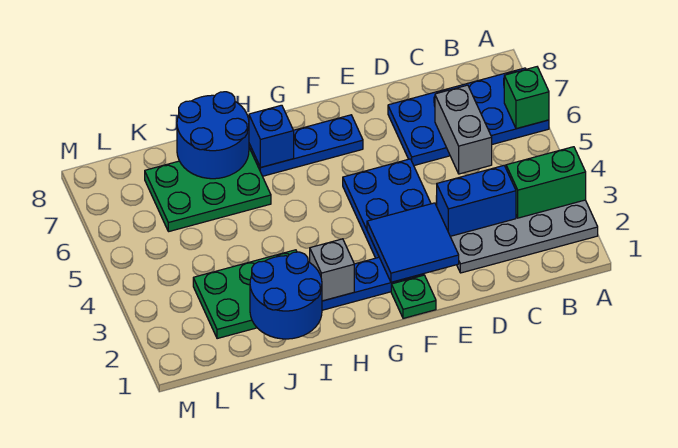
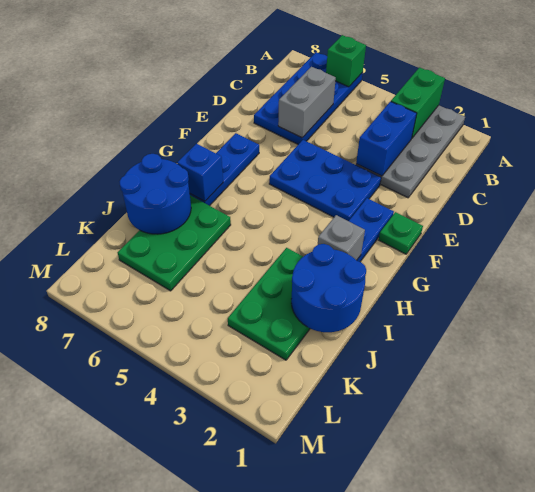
grey brick C5:C6 level 2 -> grey brick C6:D6 level 2
blue tile E2:F3 level 2 -> none

